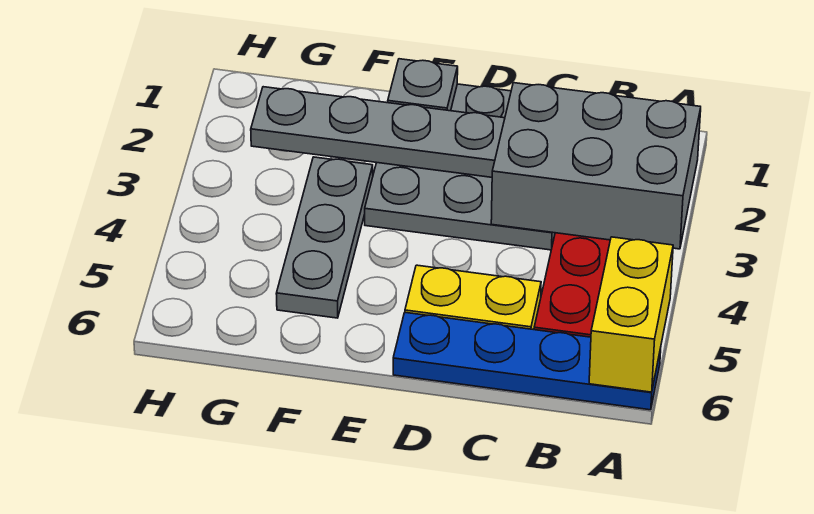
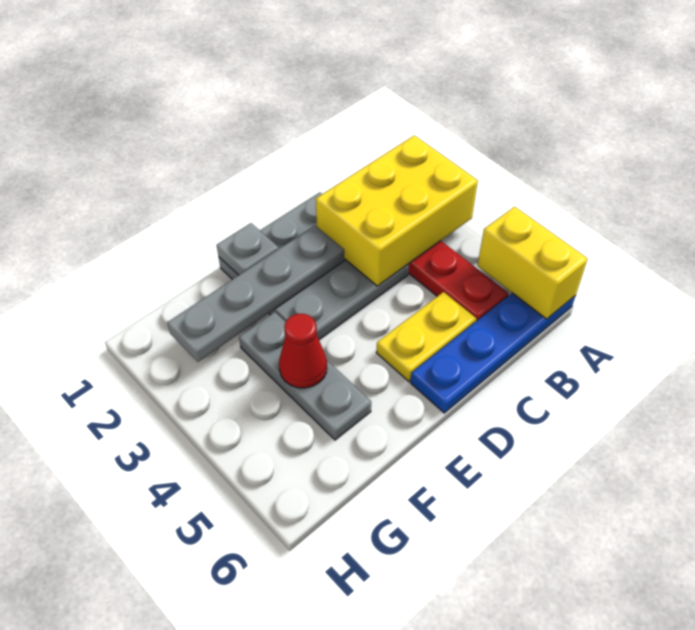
grey brick A2:C3 level 2 -> yellow brick A2:C3 level 2
none -> red cone F4 level 2

